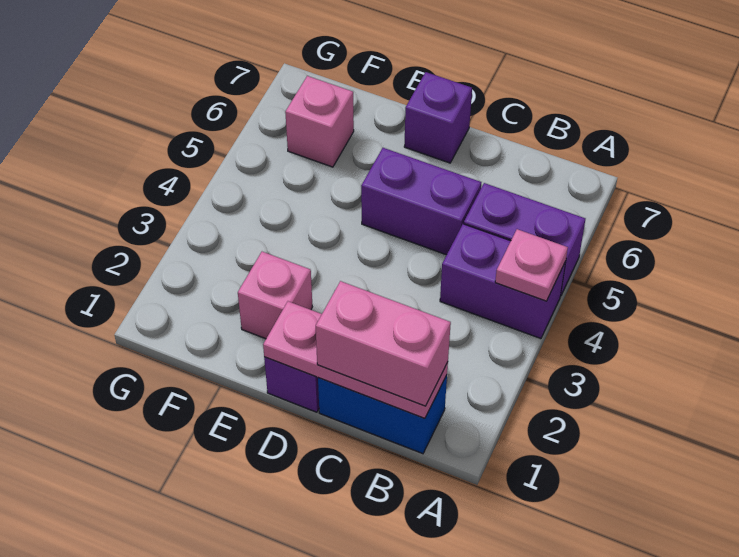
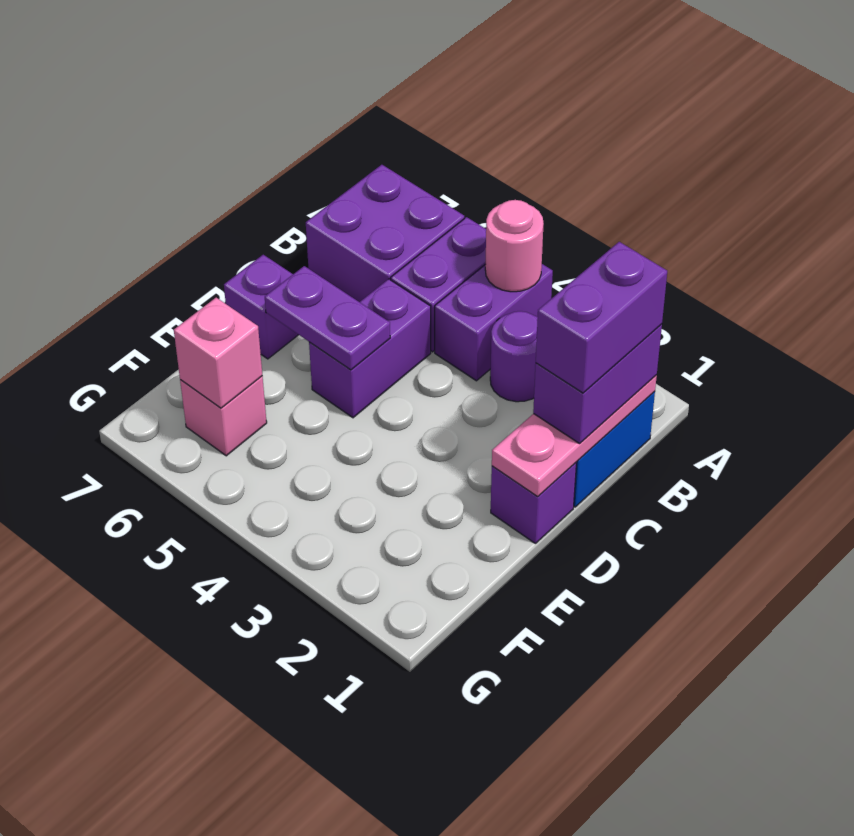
pink plate A4 level 2 -> pink round brick A4 level 2
none -> purple brick A6:B7 level 1
pink brick B1:C1 level 3 -> purple brick B1:C1 level 3
none -> purple brick B1:C1 level 4
none -> purple round brick B3 level 1
none -> purple plate D5:D6 level 2
pink brick E2 level 1 -> pink brick F6 level 2

